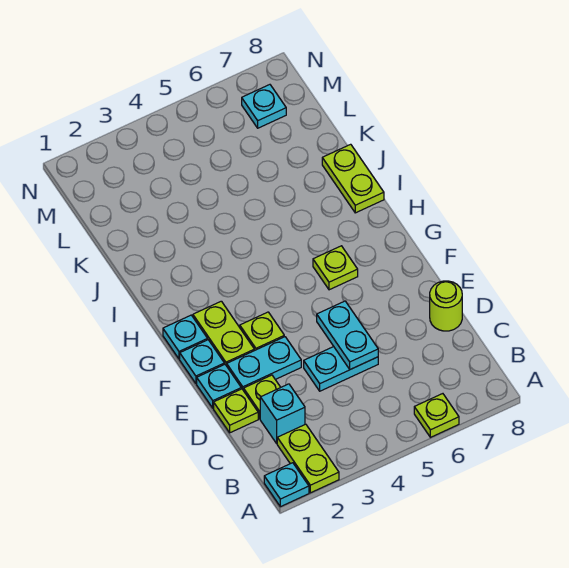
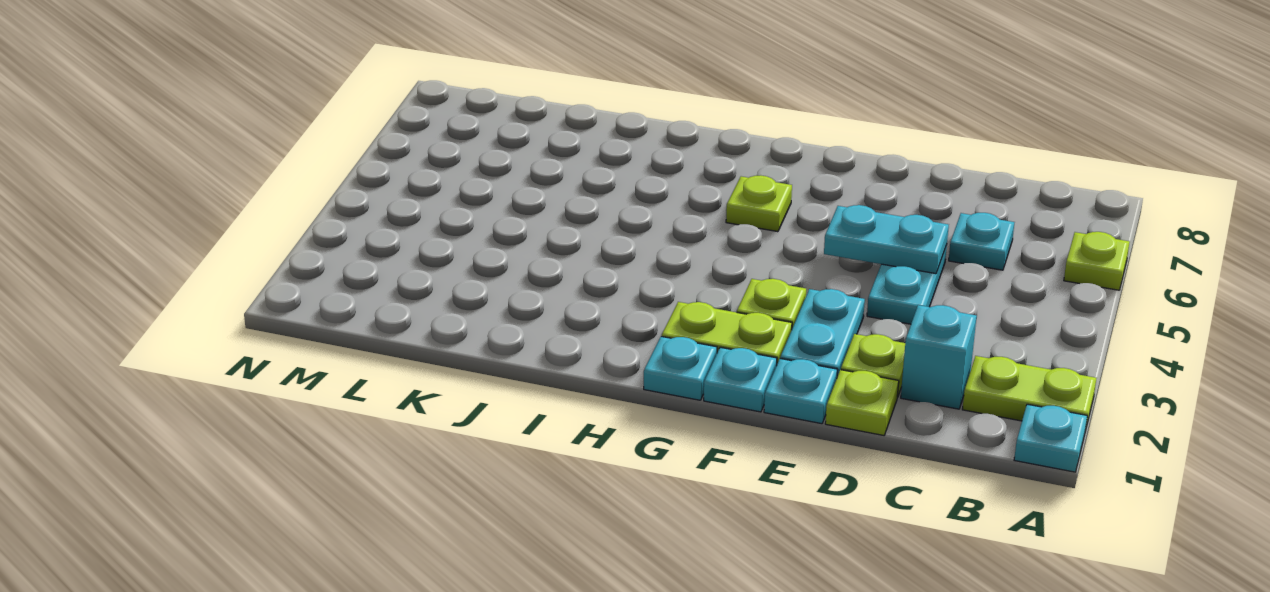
lime round brick D8 level 1 -> none
lime plate I8:J8 level 1 -> none
cyan plate M7 level 1 -> cyan plate C6 level 1

